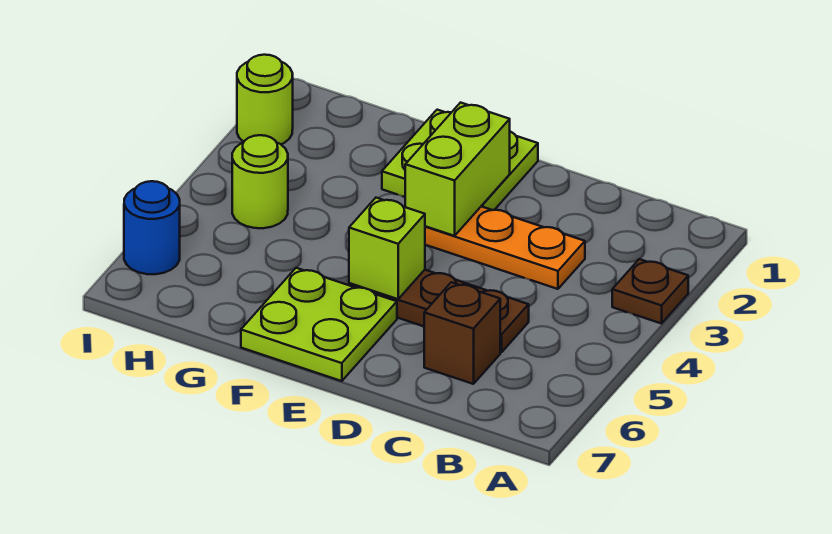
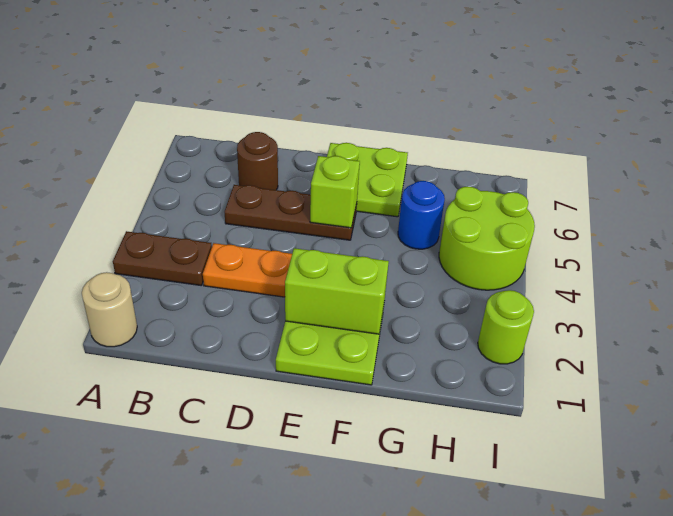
none -> tan round brick A1 level 1
brown plate A3 level 1 -> brown plate A3:B3 level 1
brown brick C6 level 1 -> brown round brick C6 level 1
lime brick E2:E3 level 2 -> lime brick E2:F2 level 2
lime round brick H4 level 1 -> lime round brick H4:I5 level 1
blue round brick I6 level 1 -> blue round brick G5 level 1

